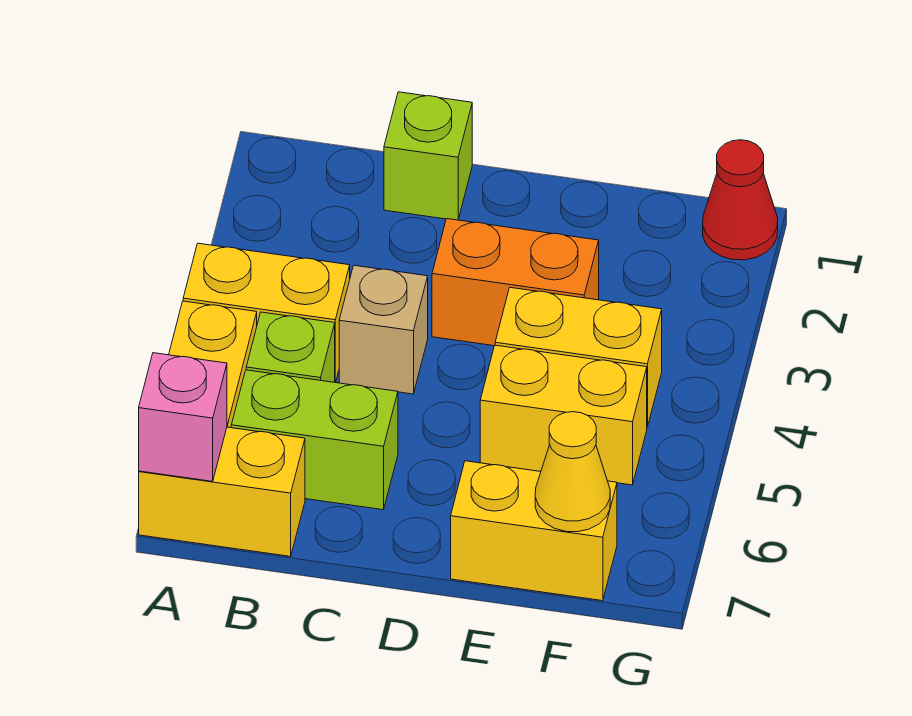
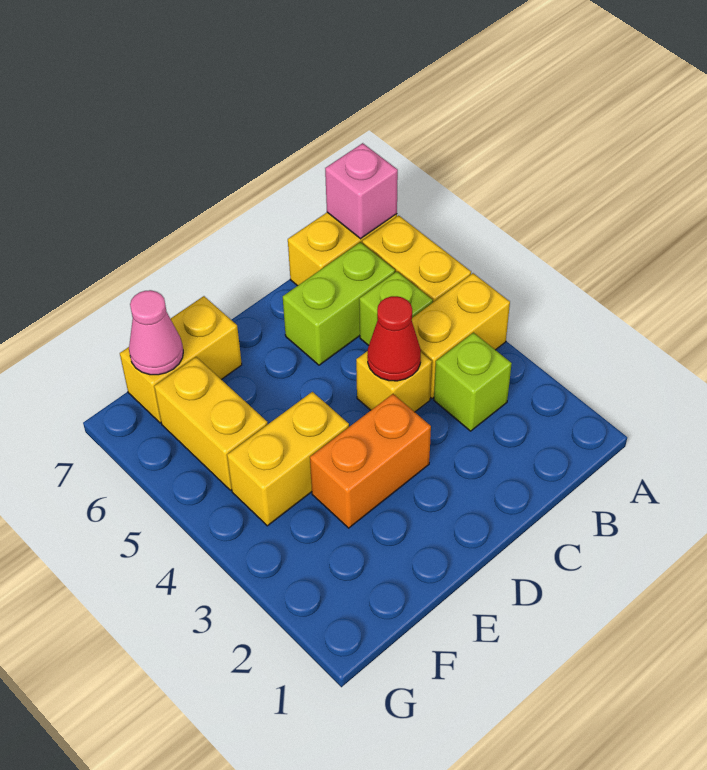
lime brick C1 level 1 -> lime brick B3 level 1
tan brick C4 level 1 -> yellow brick C4 level 1
yellow brick E5:F5 level 1 -> yellow brick F5:F6 level 1
yellow cone F7 level 2 -> pink cone F7 level 2
red cone G1 level 1 -> red cone C4 level 2

